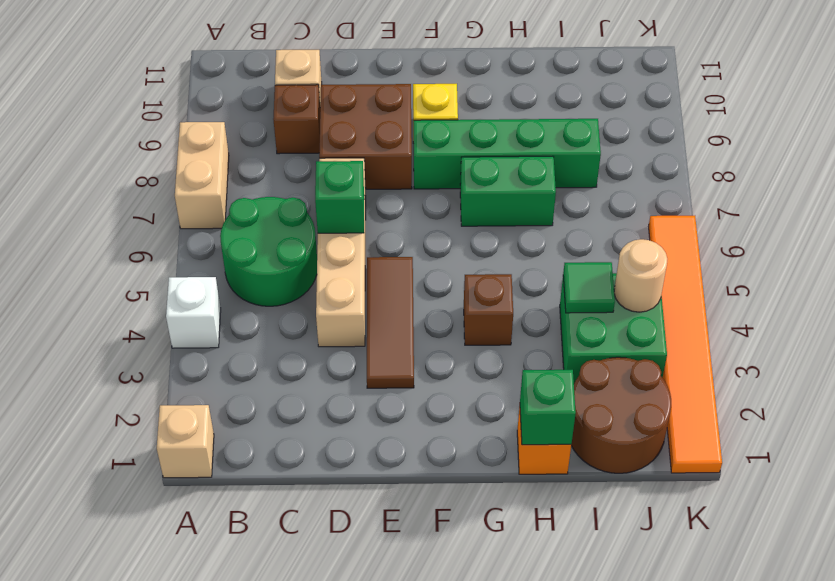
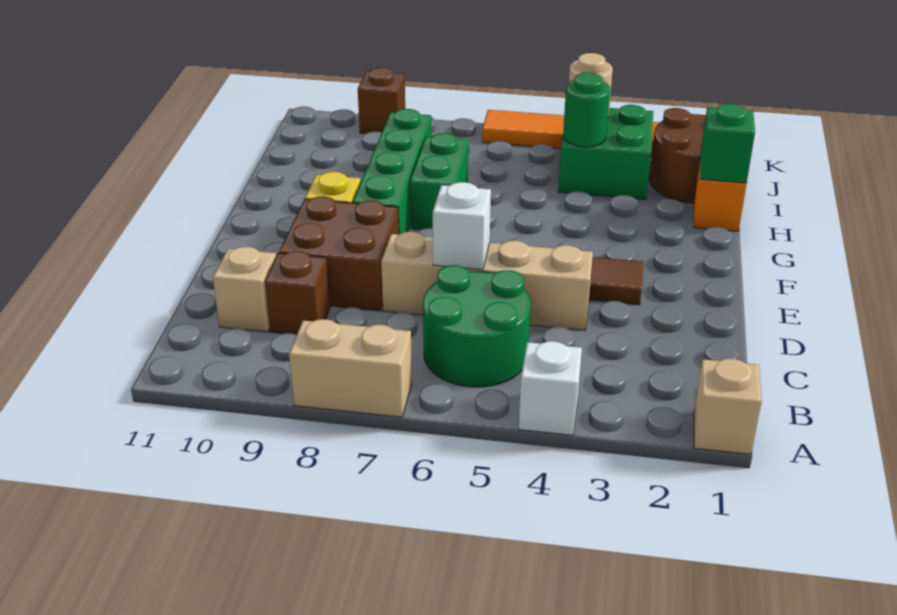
green brick D6 level 2 -> white brick D6 level 2
brown brick G4 level 1 -> brown brick K9 level 1
green tile I4 level 2 -> green round brick I4 level 2

